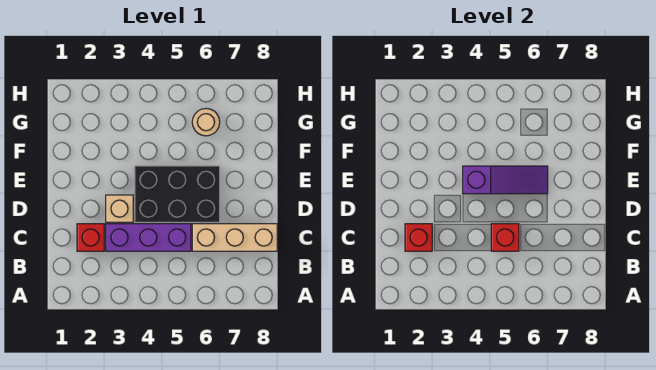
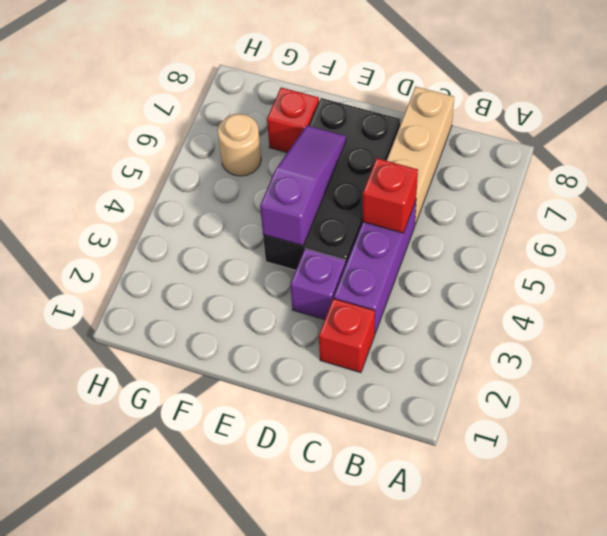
red brick C2 level 2 -> red brick F7 level 1
tan brick D3 level 1 -> purple brick D3 level 1
black brick D4:E6 level 1 -> black brick D4:E7 level 1

